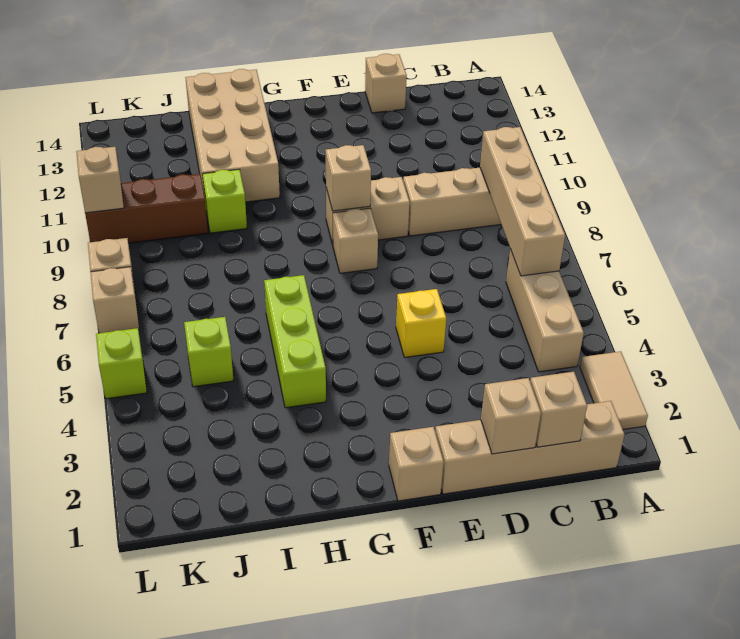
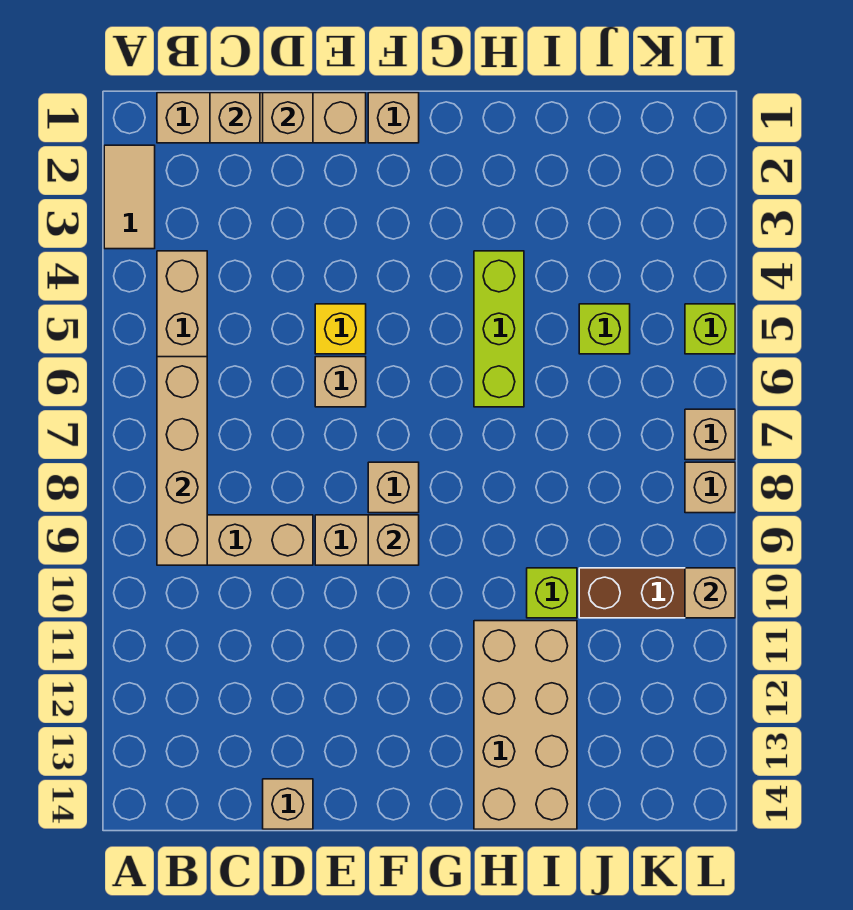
none -> tan brick E6 level 1

